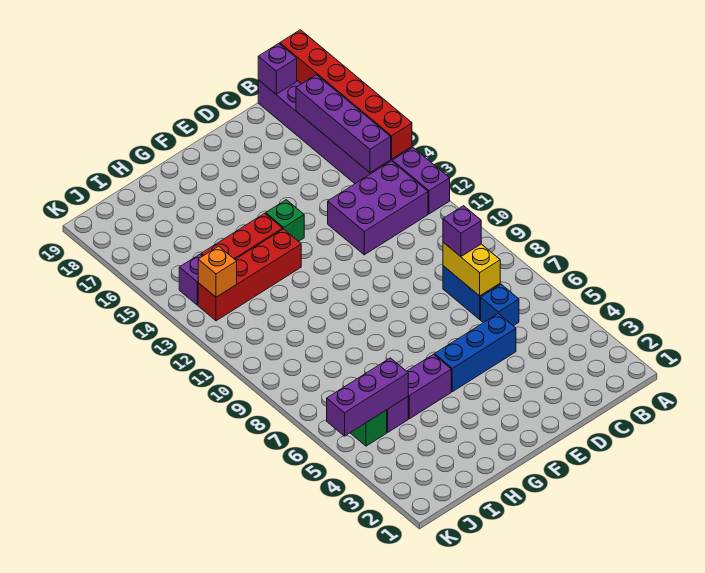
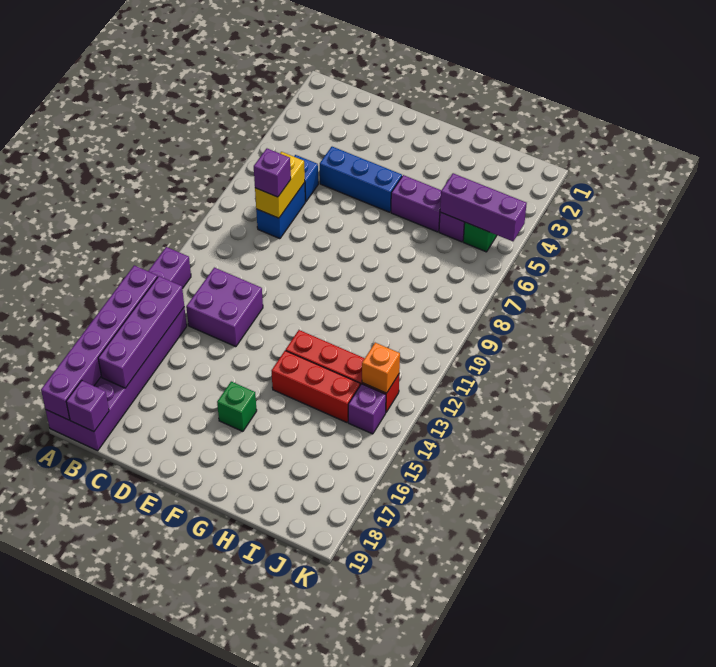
red brick A14:A19 level 2 -> purple brick A14:A19 level 2
purple brick B12:D13 level 1 -> purple brick C12:D13 level 1
green brick F14 level 1 -> green brick F16 level 1

